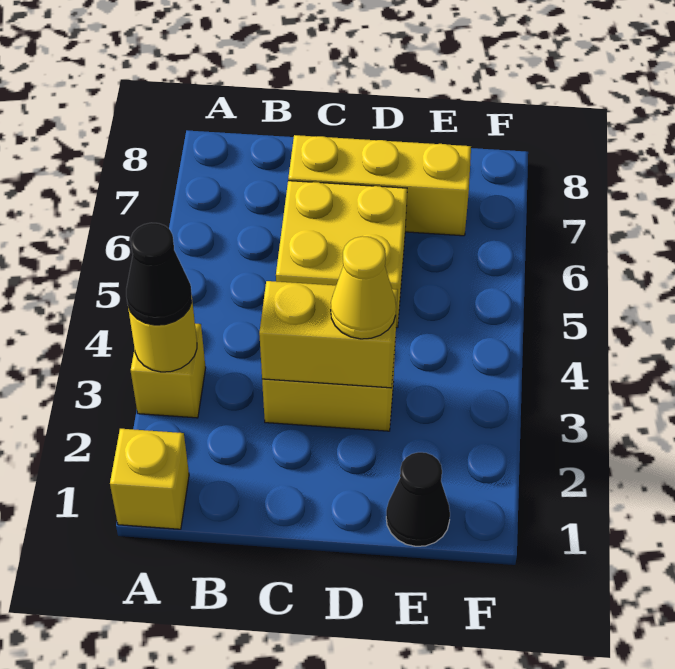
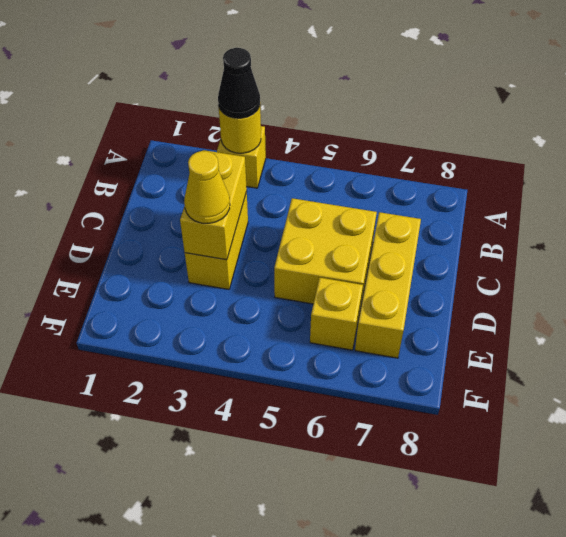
yellow brick A1 level 1 -> yellow brick E6 level 1
black cone E1 level 1 -> none

